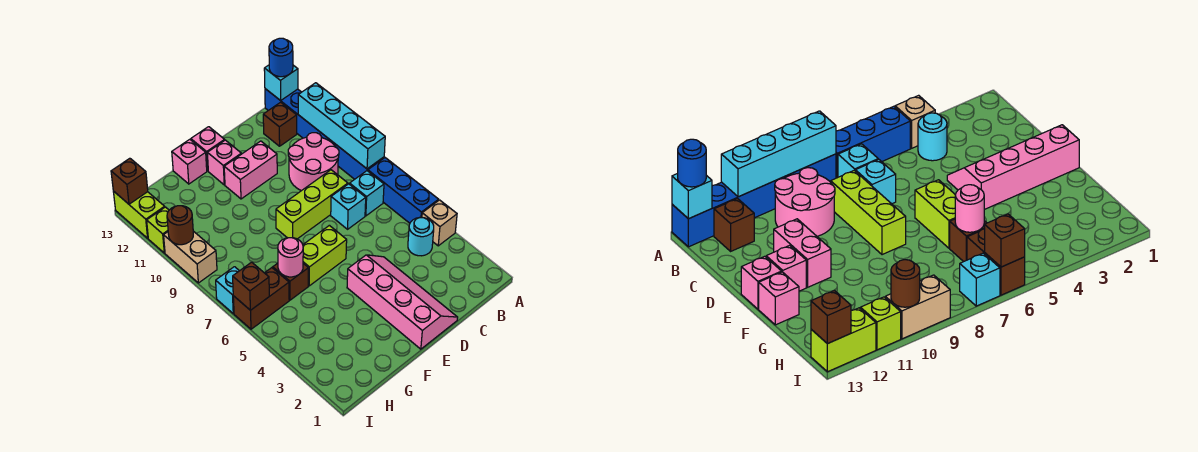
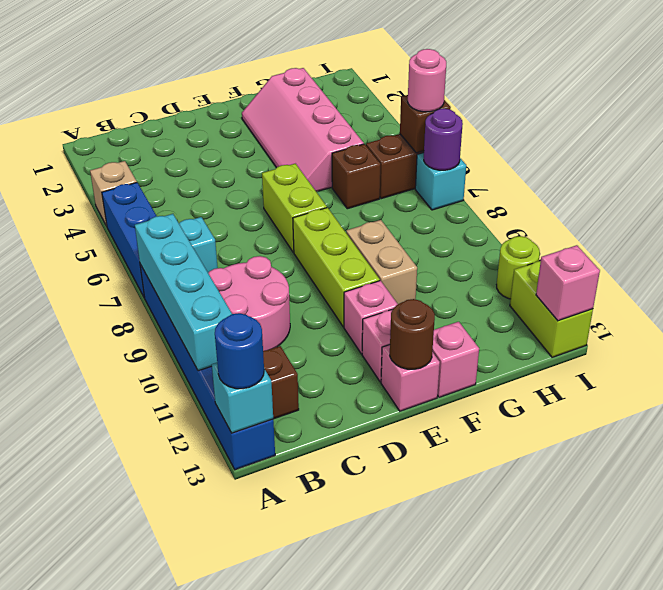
cyan round brick B4 level 1 -> none
cyan brick C7 level 1 -> none
lime brick C8:E8 level 1 -> lime brick E8:E10 level 1
pink slope D1:E4 level 1 top E -> pink slope F2:G5 level 1 top G
pink brick D11:E11 level 1 -> pink brick E11 level 1
lime brick E6:F6 level 1 -> lime brick E6:E7 level 1
pink round brick G6 level 2 -> pink round brick I6 level 3
none -> purple round brick I7 level 2
tan brick I9:I10 level 1 -> tan brick F9:F10 level 1
brown round brick I10 level 2 -> brown round brick E13 level 2
lime brick I11 level 1 -> lime round brick I11 level 1
brown brick I13 level 2 -> pink brick I13 level 2

